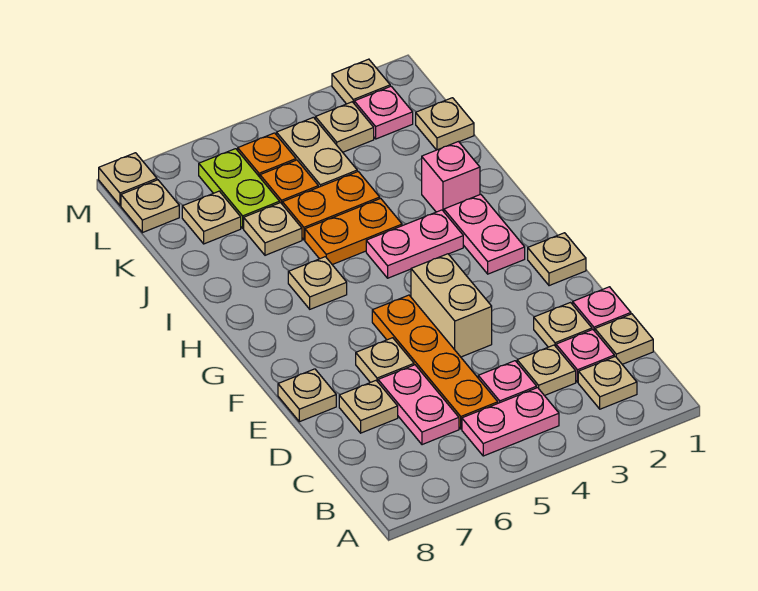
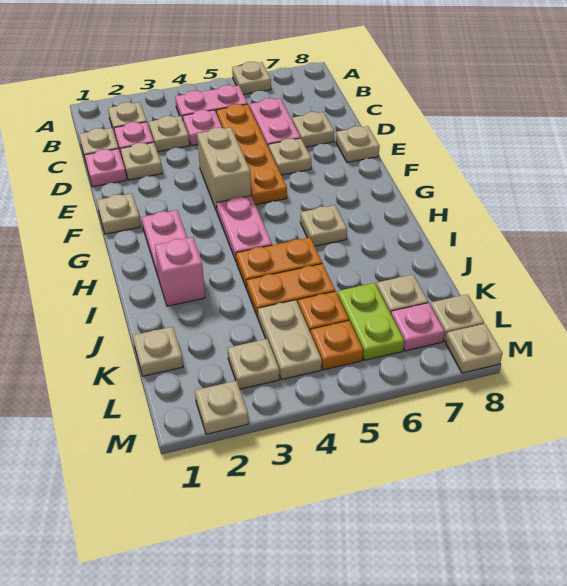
pink plate H3:H4 level 1 -> pink plate G4:H4 level 1
tan plate J6 level 1 -> tan plate A6 level 1
pink plate L2 level 1 -> pink plate L7 level 1

